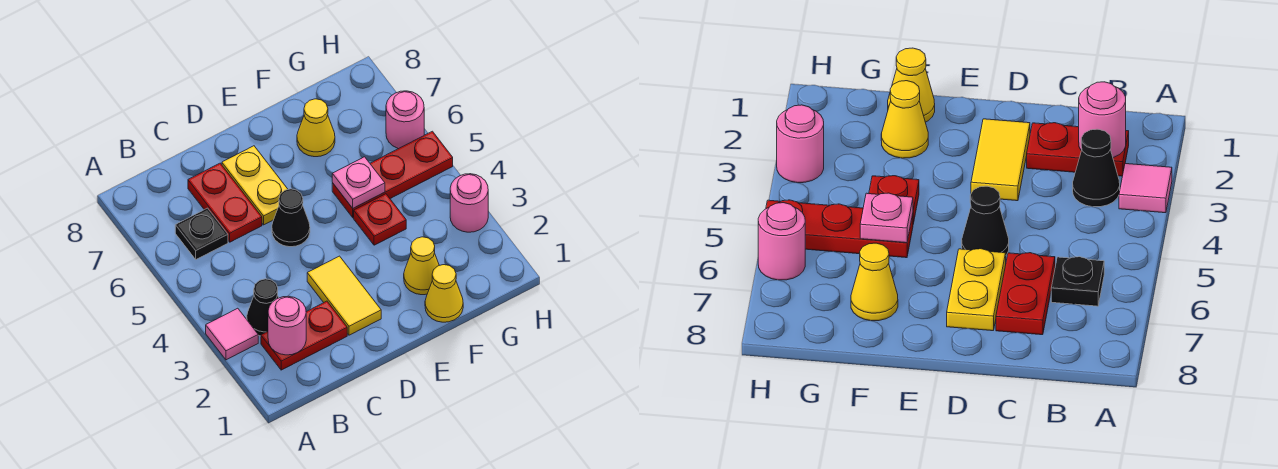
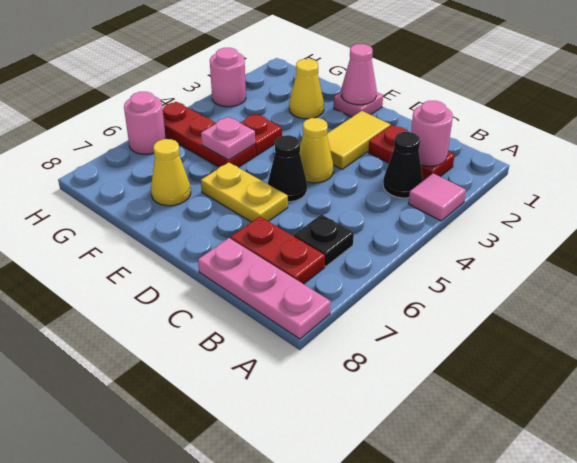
none -> pink plate A8:C8 level 1
red plate C6:C7 level 1 -> red plate B7:C7 level 1
yellow plate D6:D7 level 1 -> yellow plate D6:E6 level 1
none -> pink plate E1 level 1
none -> pink cone E1 level 2
yellow cone F1 level 1 -> yellow cone D4 level 1

